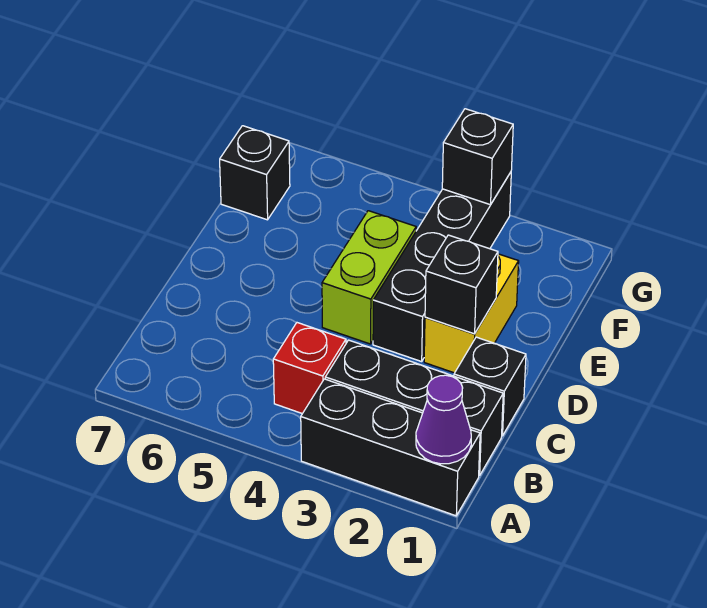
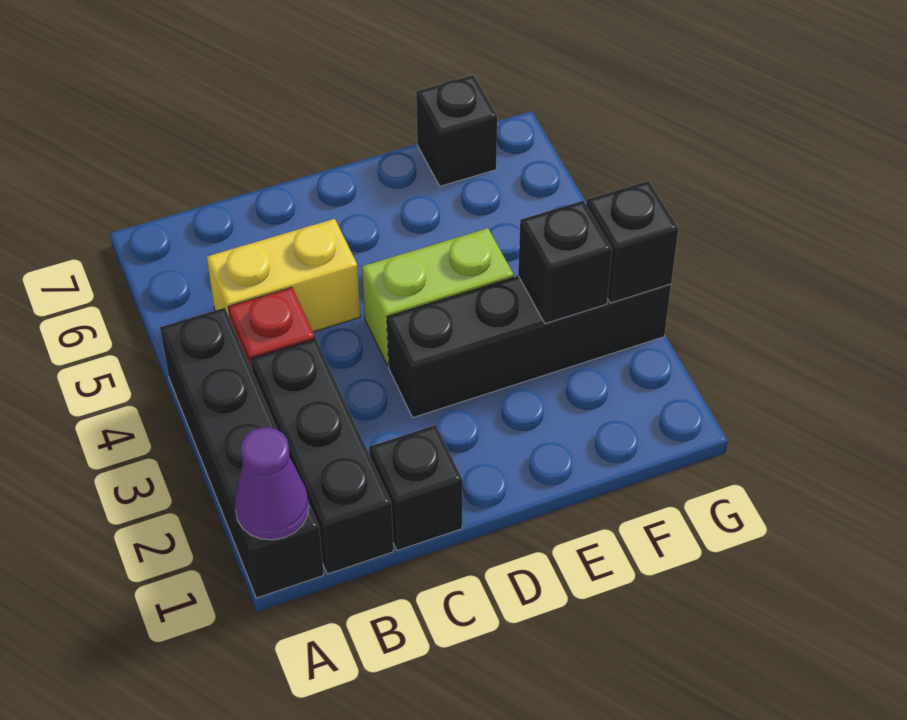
black brick A1:A3 level 1 -> black brick A1:A4 level 1
yellow brick D2:E2 level 1 -> yellow brick B5:C5 level 1
black brick D2 level 2 -> black brick F3 level 2

